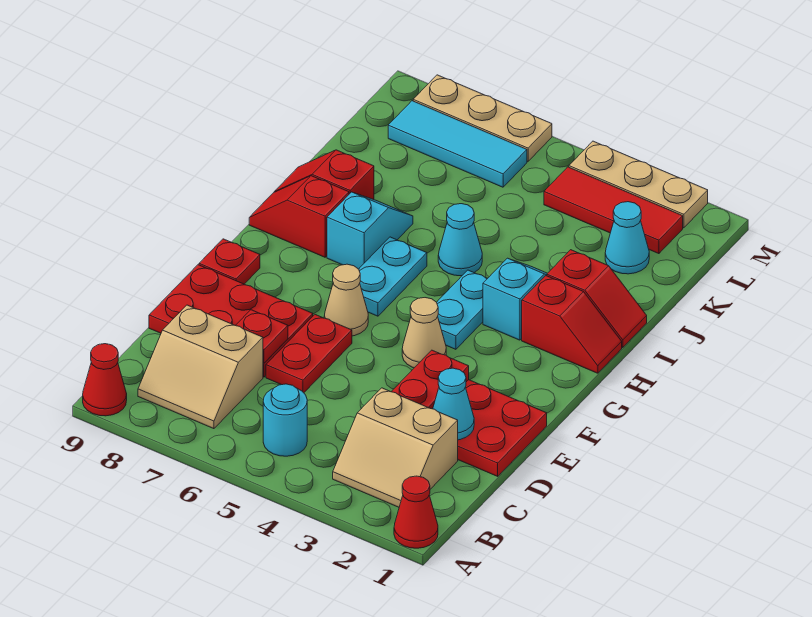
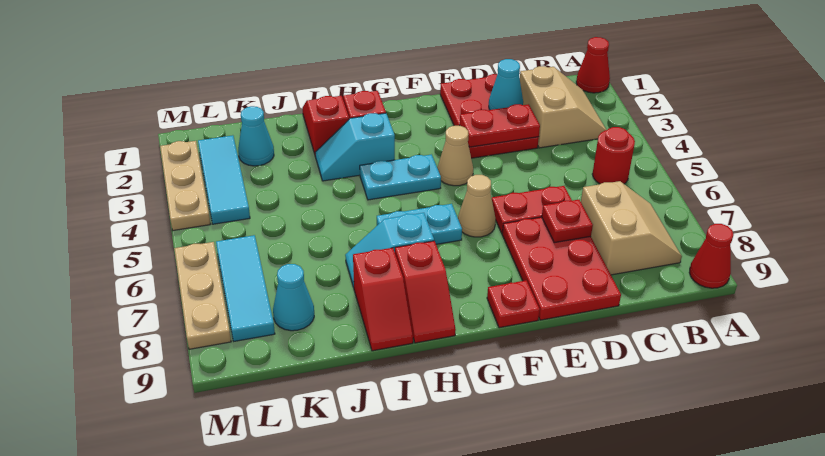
cyan round brick B5 level 1 -> red round brick B5 level 1
cyan cone I5 level 1 -> cyan cone K8 level 1
red tile L2:L4 level 1 -> cyan tile L2:L4 level 1

